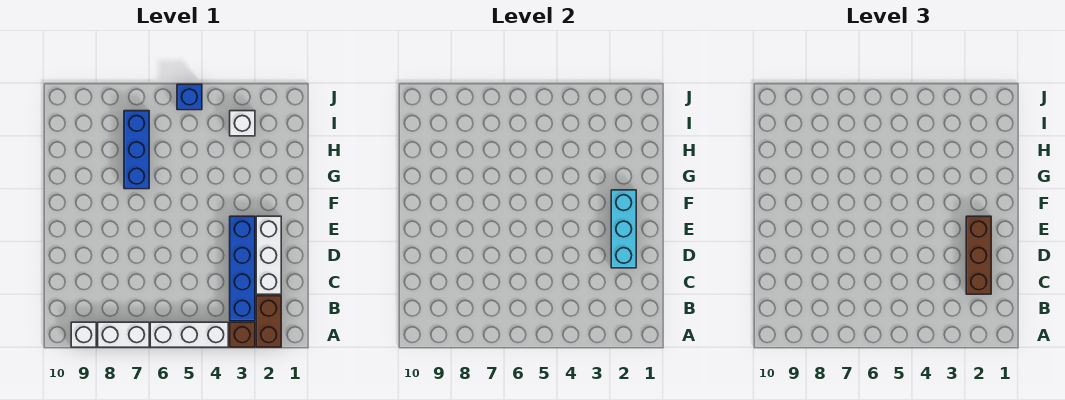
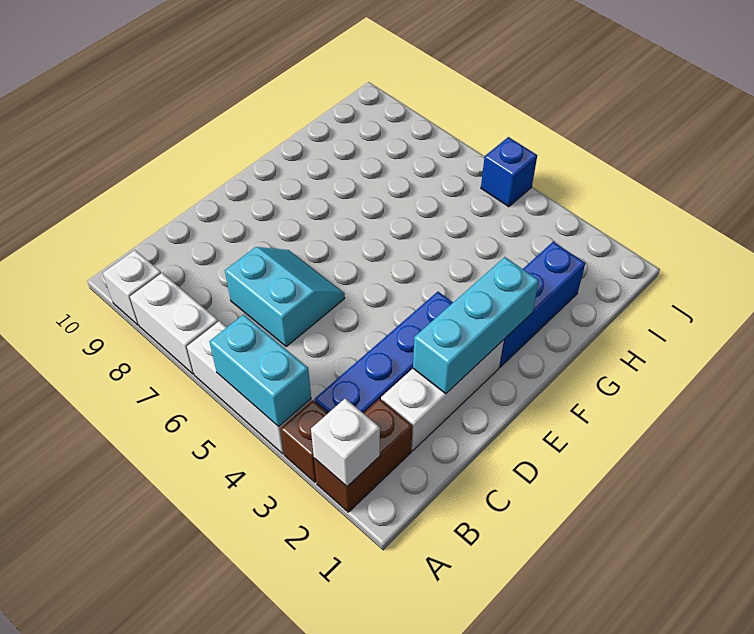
none -> cyan brick A4:A5 level 2
brown brick C2:E2 level 3 -> none
none -> cyan slope C6:D7 level 1 top C
blue brick G7:I7 level 1 -> blue brick F2:H2 level 1
white brick I3 level 1 -> white brick A2 level 2

